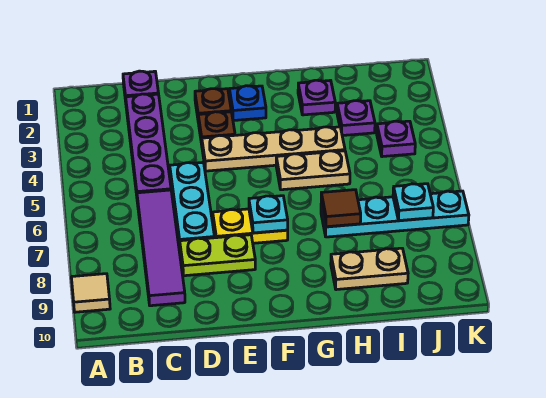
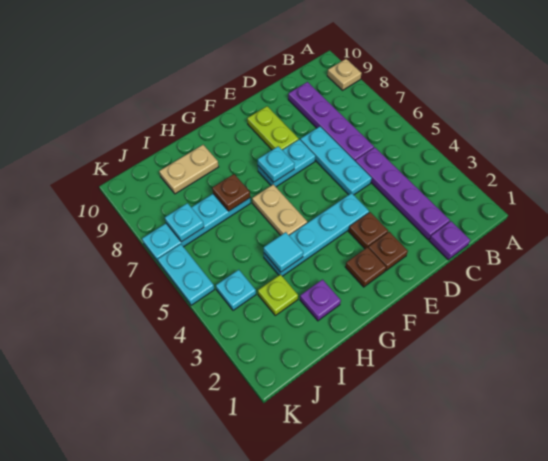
tan tile A9 level 1 -> tan plate A9 level 1
purple tile C6:C9 level 1 -> purple plate C6:C9 level 1
lime plate D8:E8 level 1 -> lime plate E8:E9 level 1
tan plate E4:H4 level 1 -> cyan plate E4:H4 level 1
yellow plate E7:F7 level 1 -> cyan plate E7:F7 level 1
blue plate F2 level 1 -> brown plate F2 level 1
tan plate G5:H5 level 1 -> tan plate G5:G6 level 1
none -> cyan tile H4 level 2
brown tile H7 level 2 -> brown plate H7 level 2
purple plate I3 level 1 -> lime plate I3 level 1
purple plate J4 level 1 -> cyan plate J4 level 1
none -> cyan plate K5:K6 level 1

